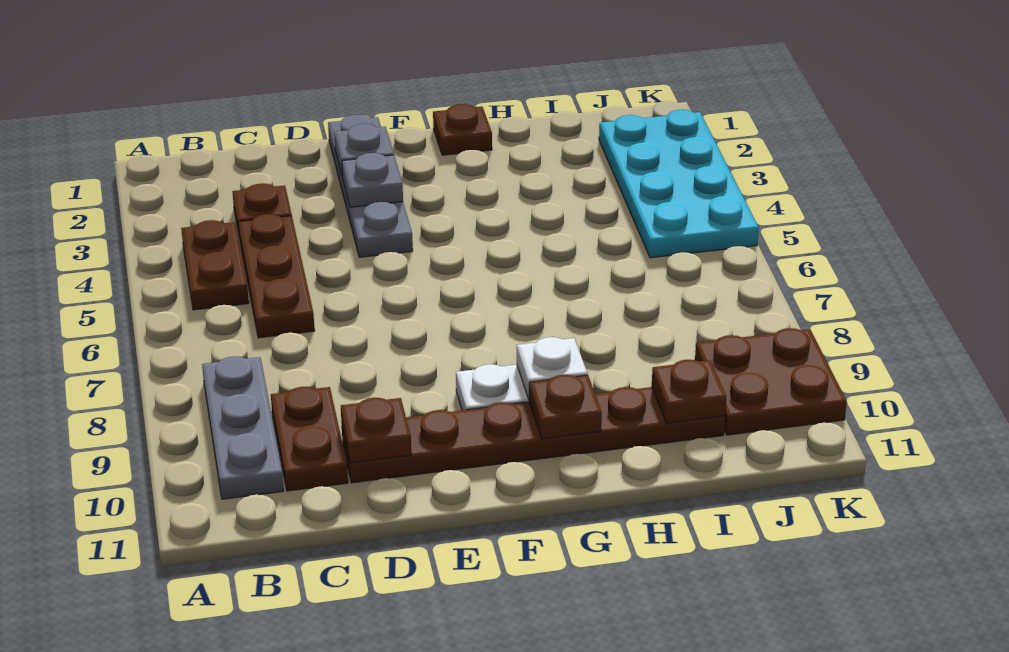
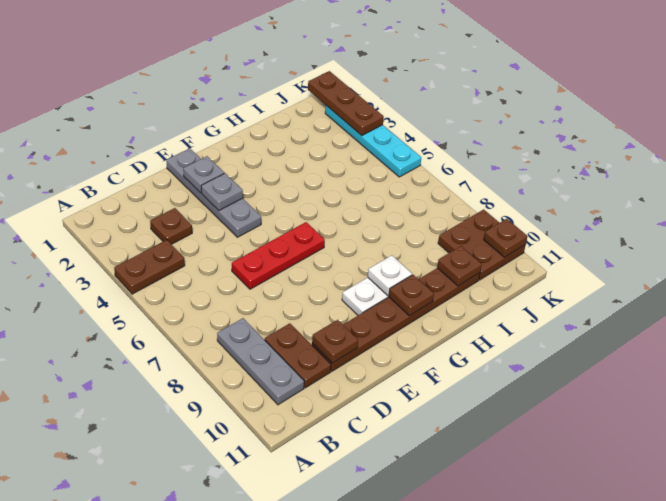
brown plate B4:B5 level 1 -> brown plate A4:B4 level 1
brown plate C4:C6 level 1 -> brown plate K1:K3 level 2
none -> red plate D6:F6 level 1
brown plate G1 level 1 -> brown plate K10 level 2
cyan plate J2:K5 level 1 -> cyan plate K2:K5 level 1

